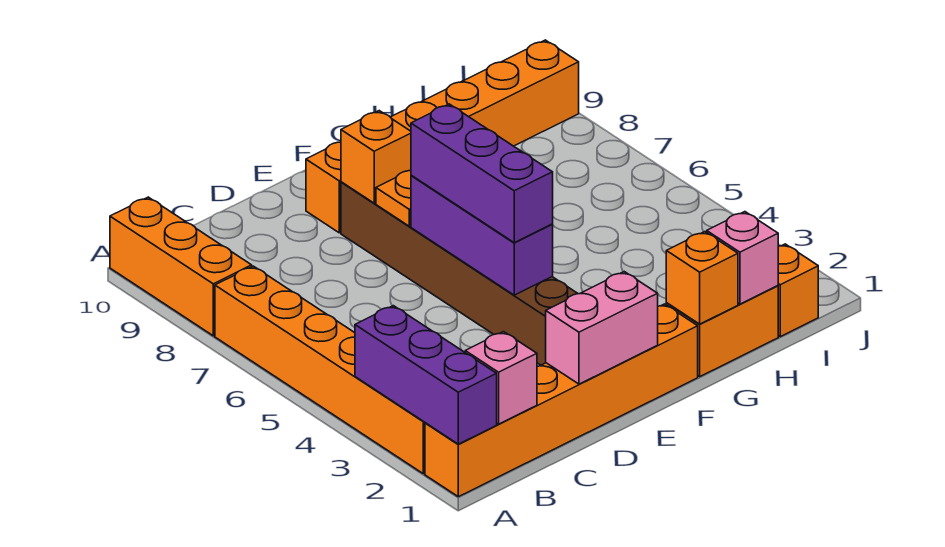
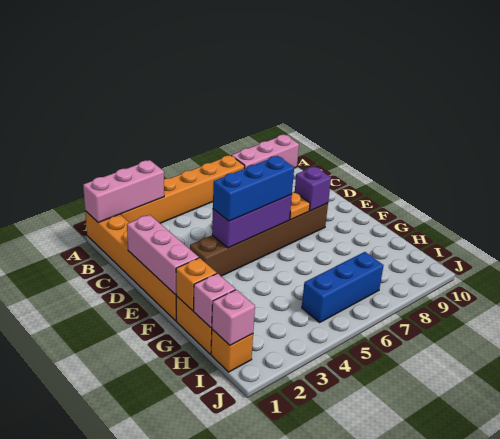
purple brick A1:A3 level 2 -> pink brick A1:A3 level 2
orange brick A8:A10 level 1 -> pink brick A8:A10 level 1
pink brick B1 level 2 -> pink brick I1 level 2
pink brick D1:E1 level 2 -> pink brick D1:F1 level 2
purple brick E4:E6 level 3 -> blue brick E4:E6 level 3
orange brick E8 level 2 -> purple brick E8 level 2
orange brick E9:J9 level 1 -> none
none -> blue brick I5:I7 level 1

